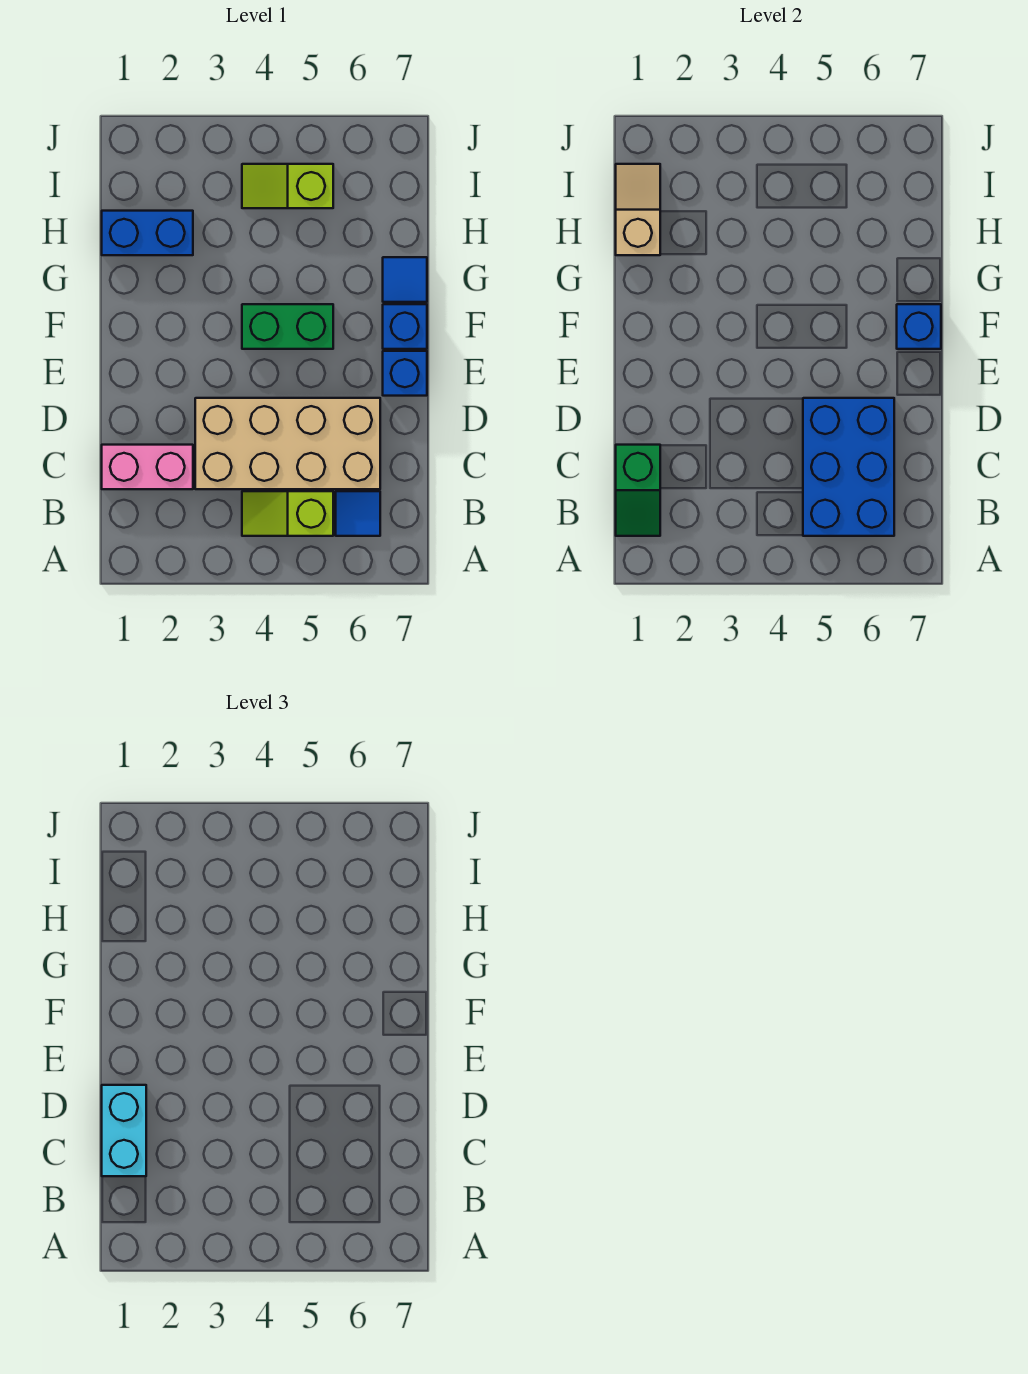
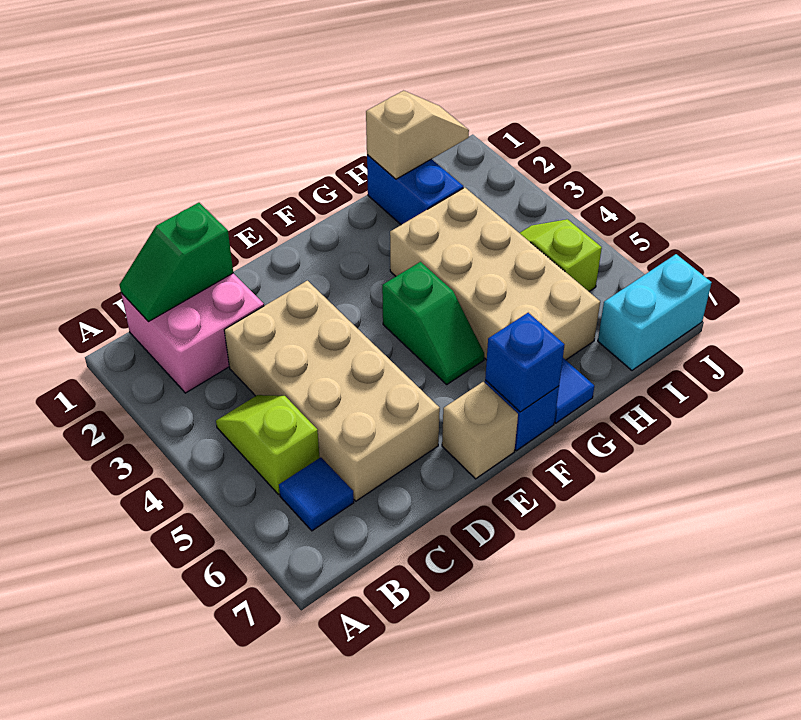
blue brick B5:D6 level 2 -> none
pink brick C1:C2 level 1 -> pink brick B1:C2 level 1
cyan brick C1:D1 level 3 -> cyan brick I7:J7 level 1
blue brick E7 level 1 -> tan brick E7 level 1
green brick F4:F5 level 1 -> green slope F4:F5 level 1 top 4
none -> tan brick G3:H6 level 1

